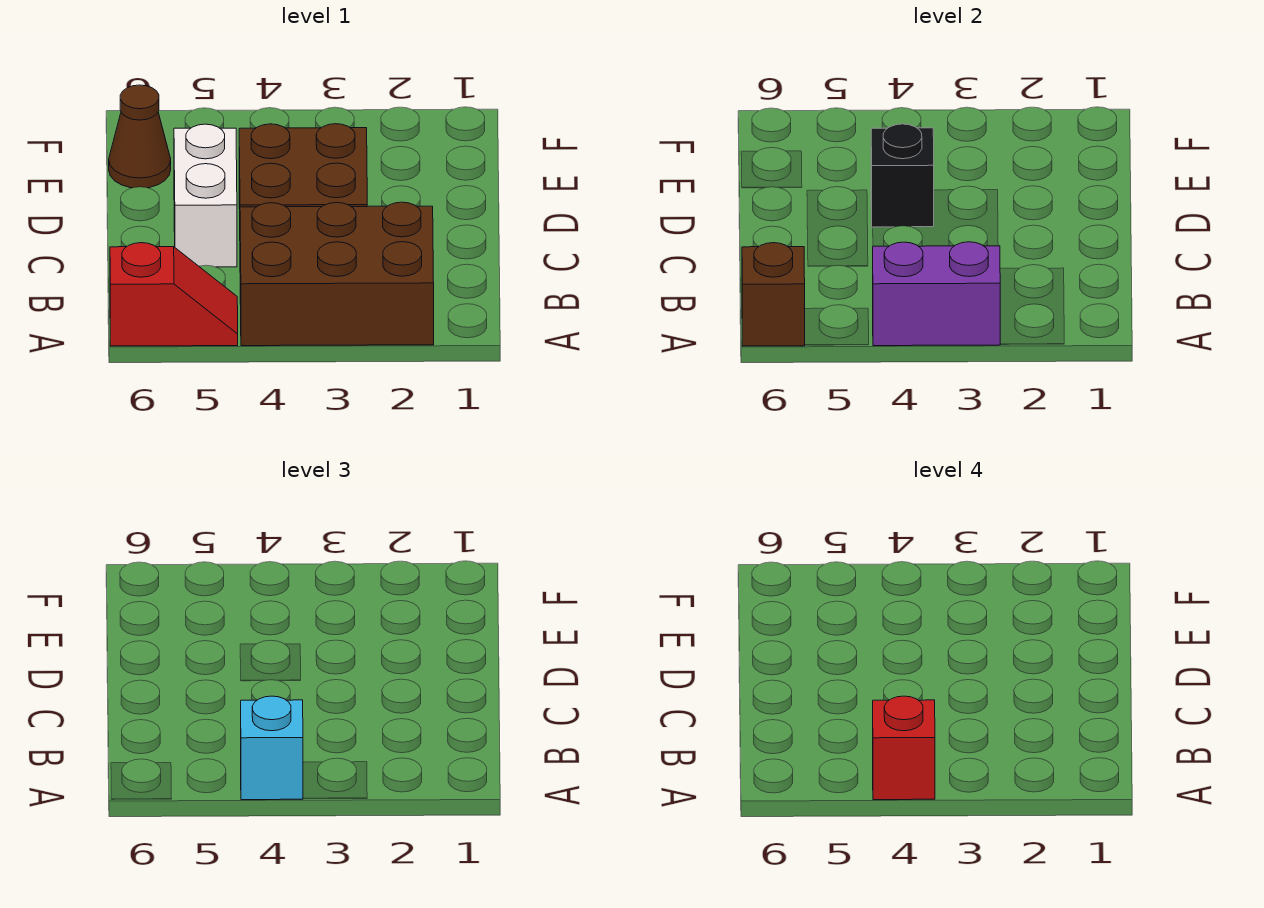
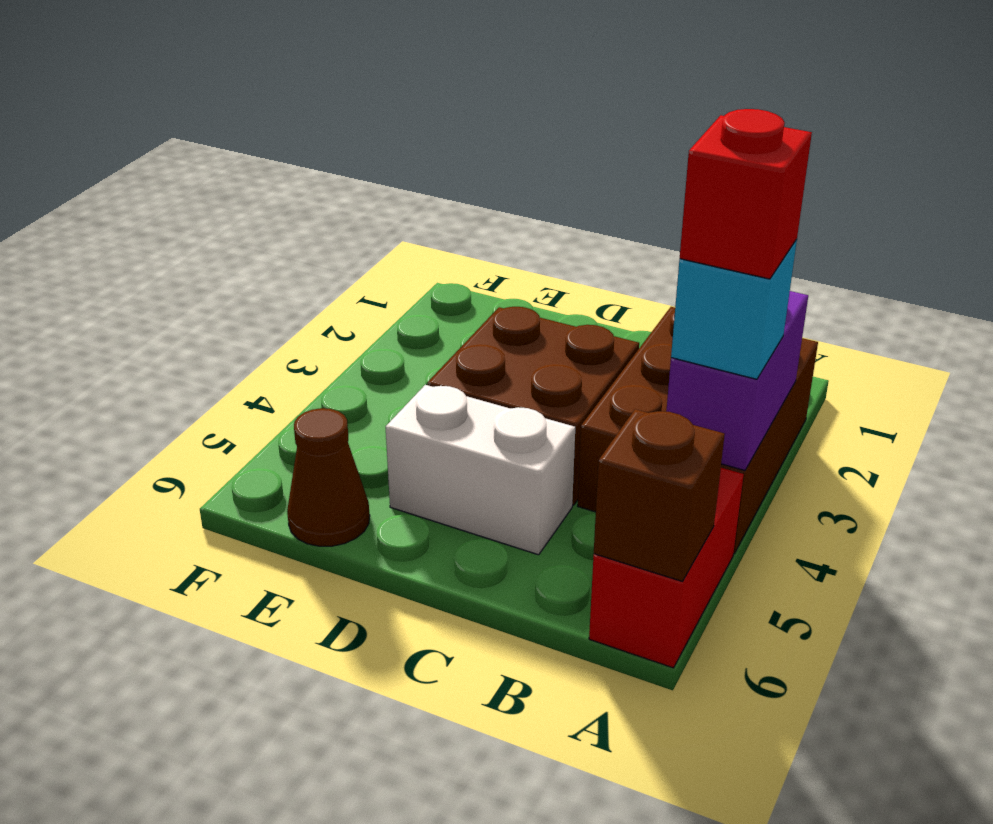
red slope A5:A6 level 1 top 6 -> red brick A5:A6 level 1
black brick D4 level 2 -> none

